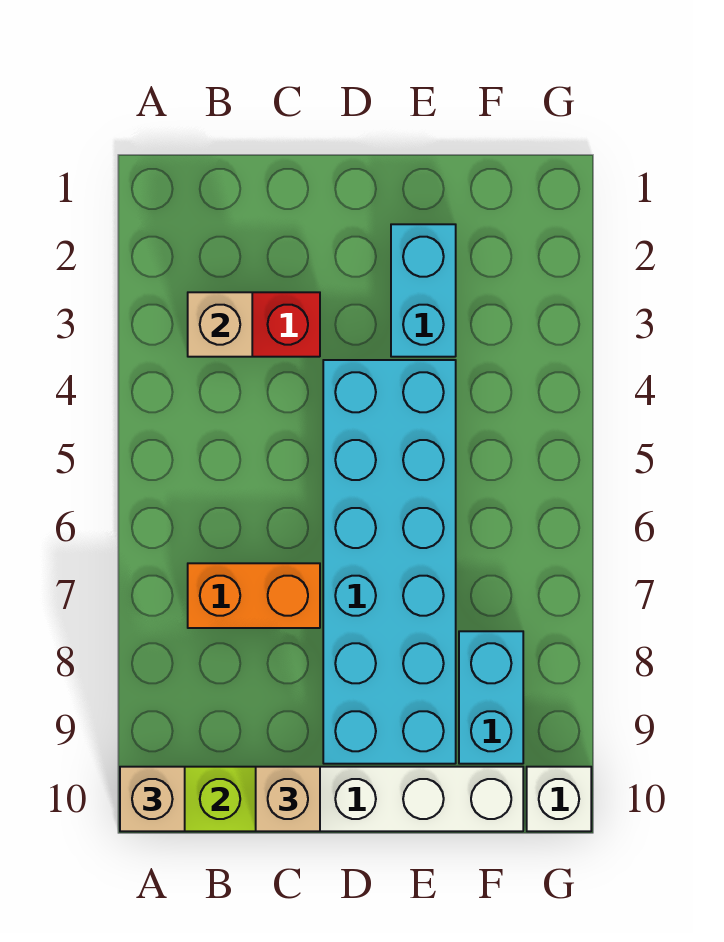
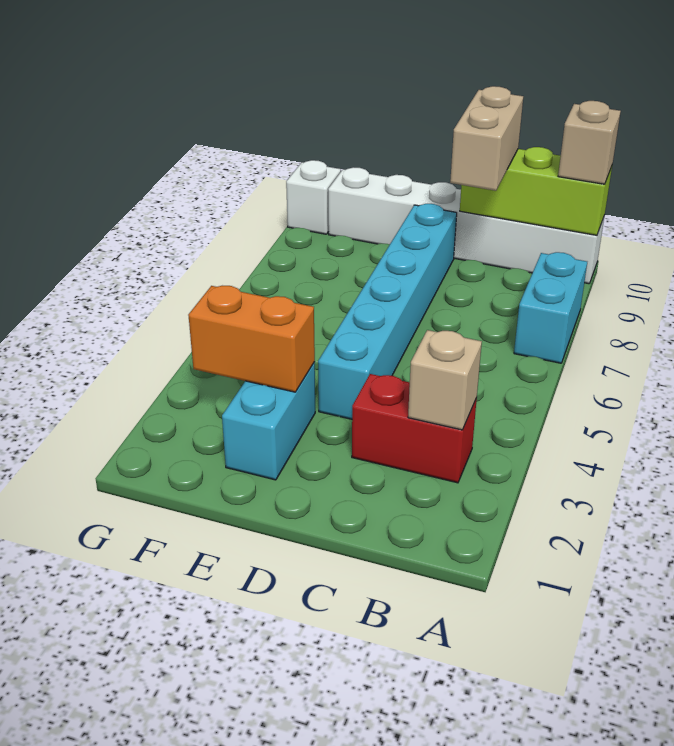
orange brick B7:C7 level 1 -> orange brick E3:F3 level 2
tan brick C10 level 3 -> tan brick C9:C10 level 3
cyan brick D4:E9 level 1 -> cyan brick D4:D9 level 1
cyan brick F8:F9 level 1 -> cyan brick A7:A8 level 1

